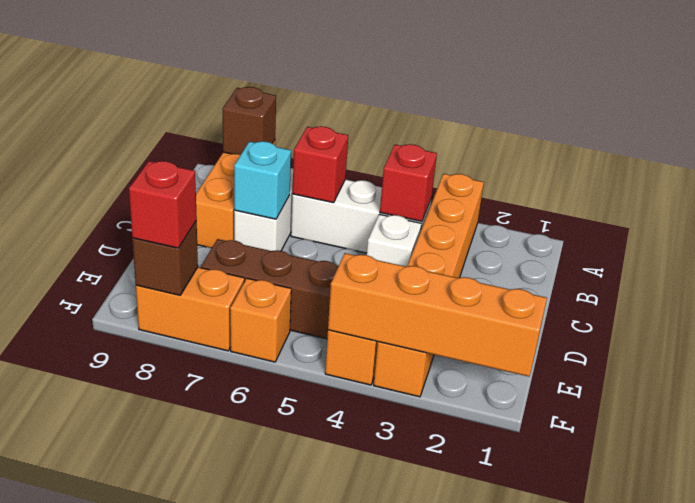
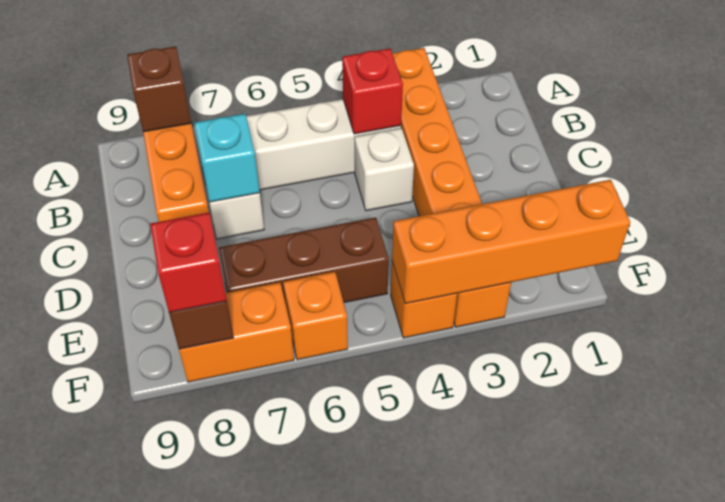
red brick B6 level 2 -> none

